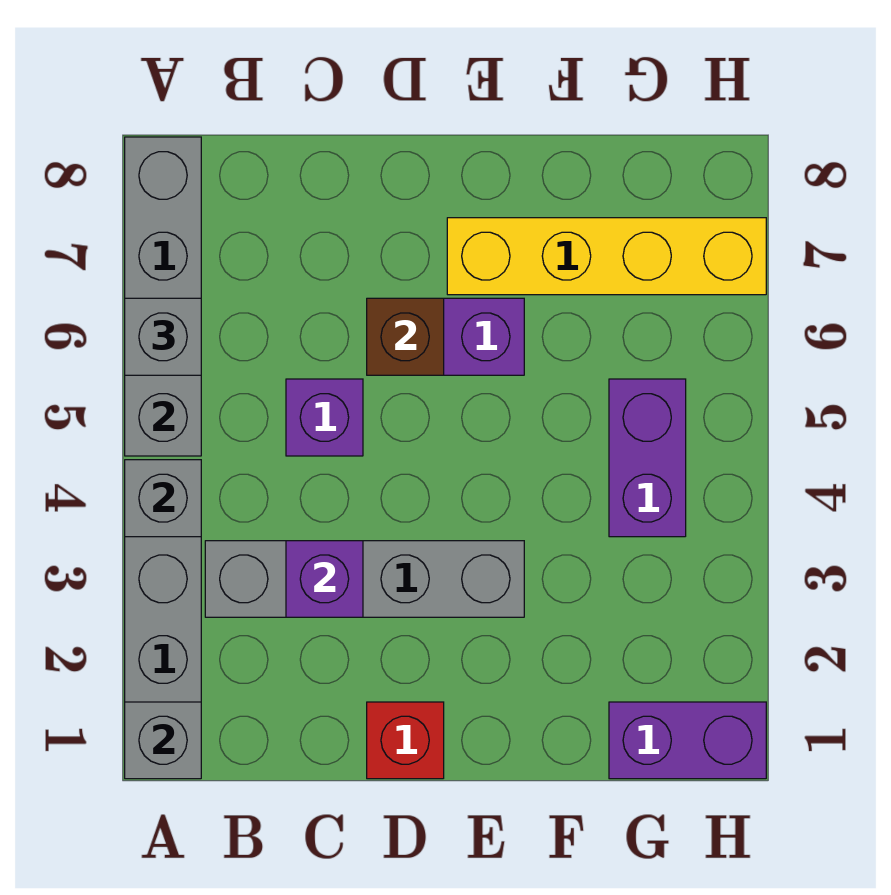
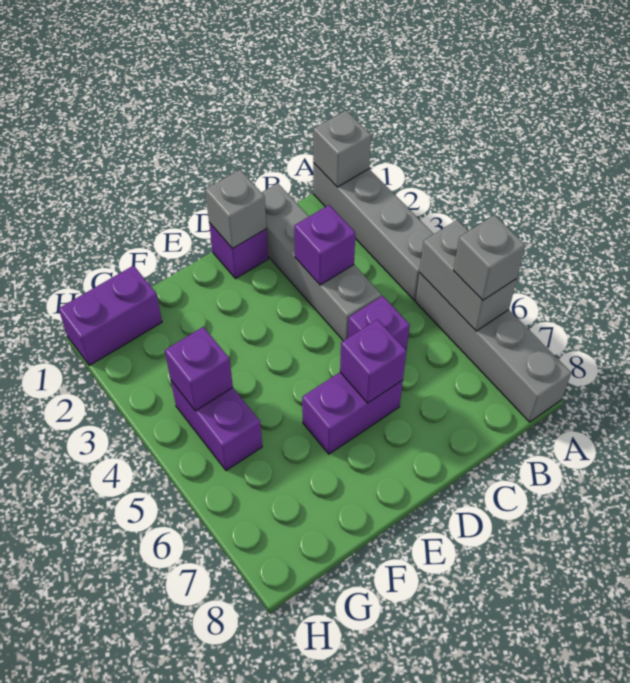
grey brick A4 level 2 -> grey brick D1 level 2
grey brick B3:E3 level 1 -> grey brick C1:C4 level 1
red brick D1 level 1 -> purple brick D1 level 1
brown brick D6 level 2 -> purple brick D6 level 2
yellow brick E7:H7 level 1 -> none
none -> purple brick G4 level 2

